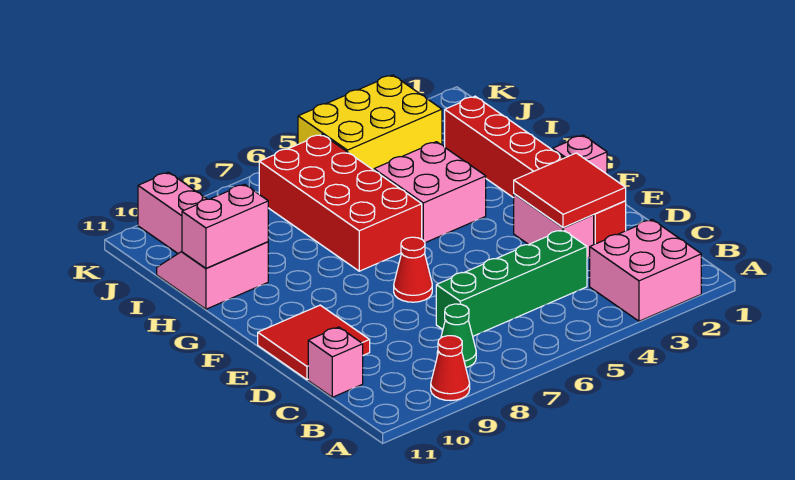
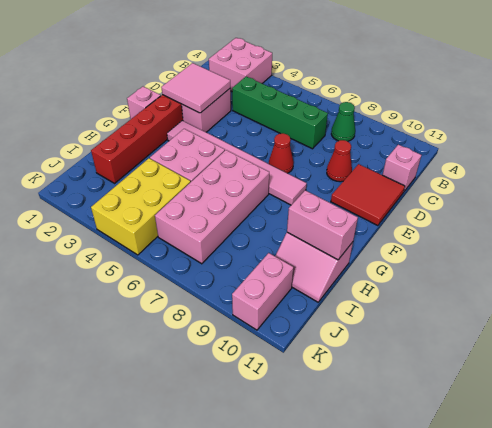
red cone A9 level 1 -> red cone D9 level 1
red tile D2:E3 level 2 -> pink tile D2:E3 level 2
none -> pink tile F3:F8 level 1
red brick G6:J7 level 1 -> pink brick G6:J7 level 1
yellow brick J3:K5 level 1 -> yellow brick I4:K5 level 1

